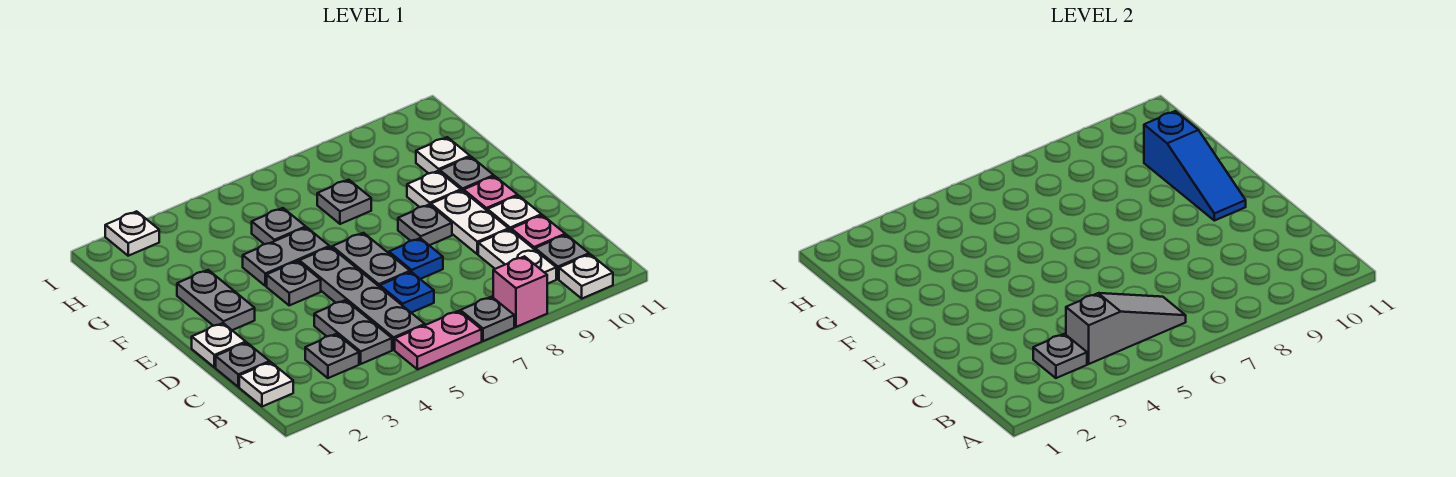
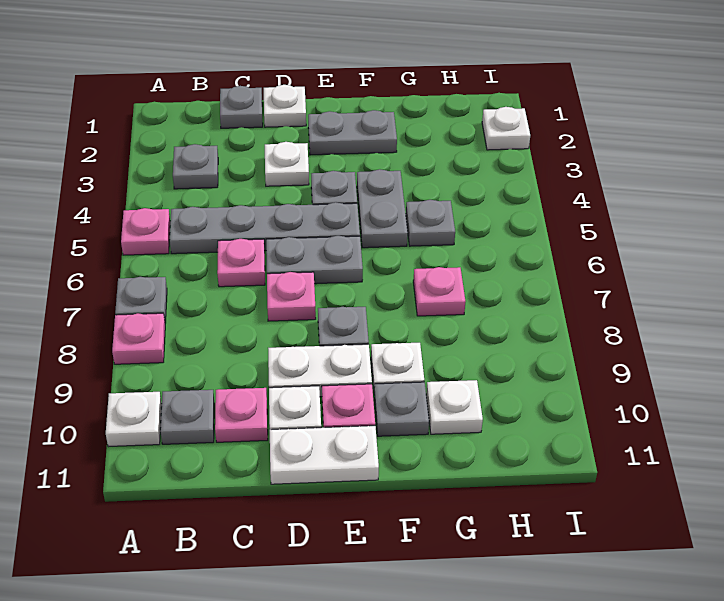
pink plate A5:A6 level 1 -> pink plate A5 level 1
pink brick A8 level 1 -> pink plate A8 level 1
white plate B1 level 1 -> white plate D3 level 1
grey plate B3 level 2 -> none
grey plate B4:C4 level 1 -> none
grey slope B4:B6 level 2 top 4 -> none
white plate B9:C9 level 1 -> white plate D11:E11 level 1
blue plate C6 level 1 -> pink plate C6 level 1
blue plate D7 level 1 -> pink plate D7 level 1
blue slope E10:G10 level 2 top G -> none
grey plate G7 level 1 -> pink plate G7 level 1

